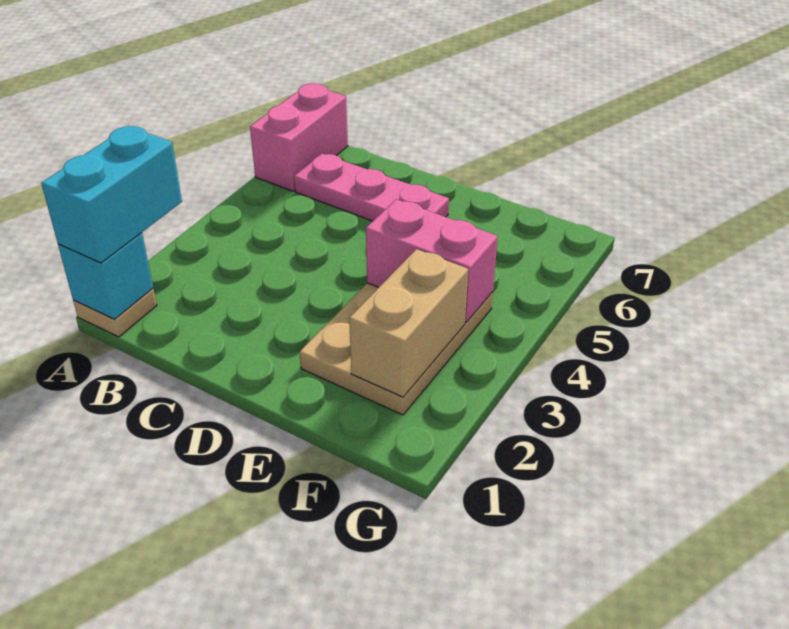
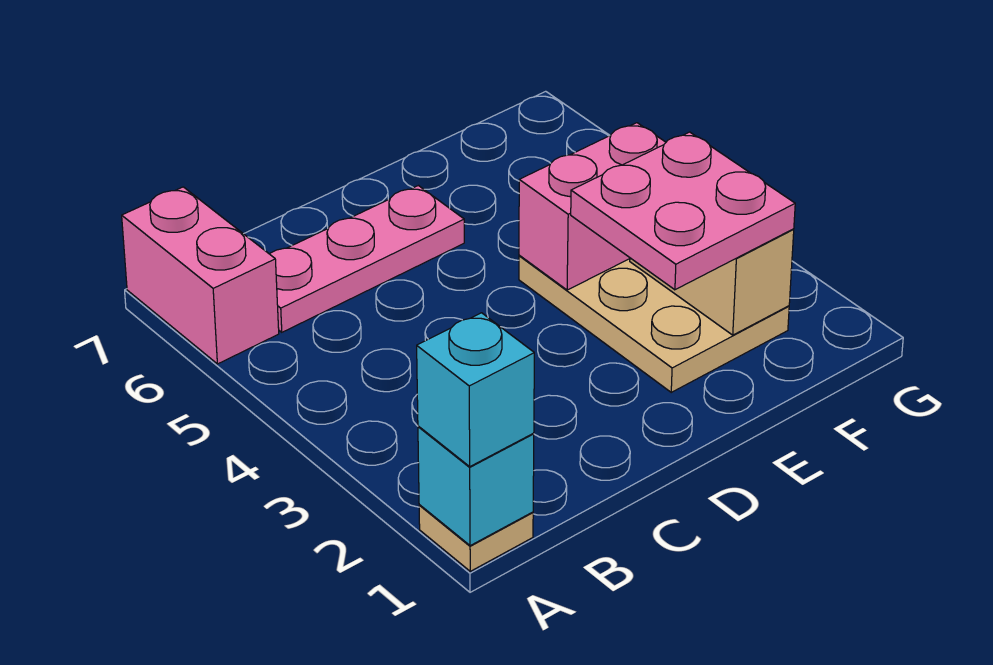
cyan brick A1:A2 level 3 -> cyan brick A1 level 3
none -> pink plate E2:F3 level 3

